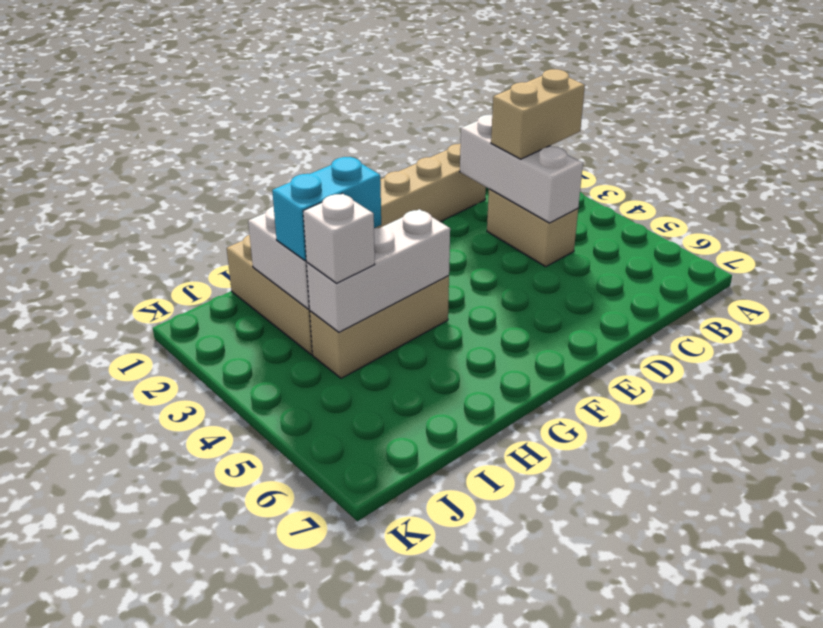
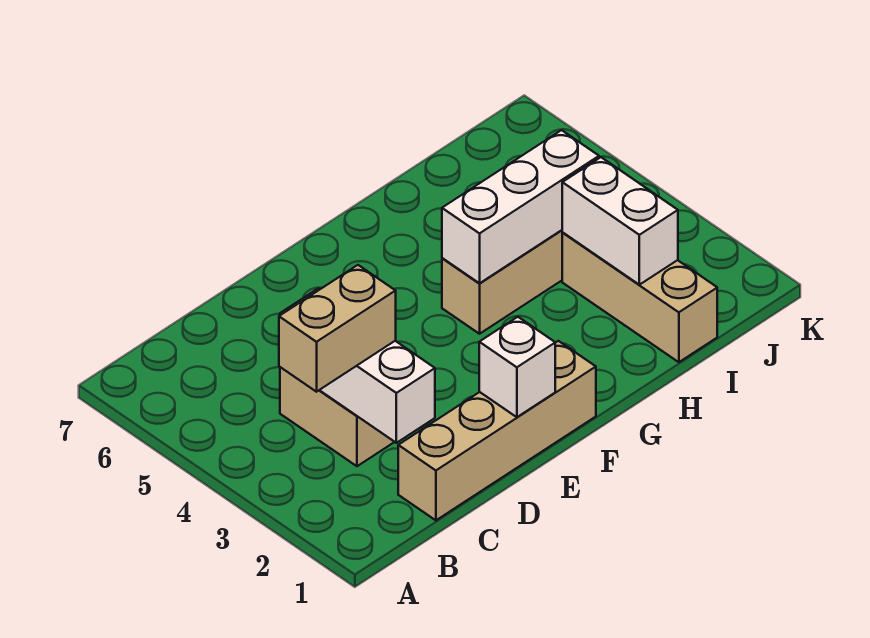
cyan brick H3:I3 level 3 -> none
white brick I4 level 3 -> white brick E1 level 2

